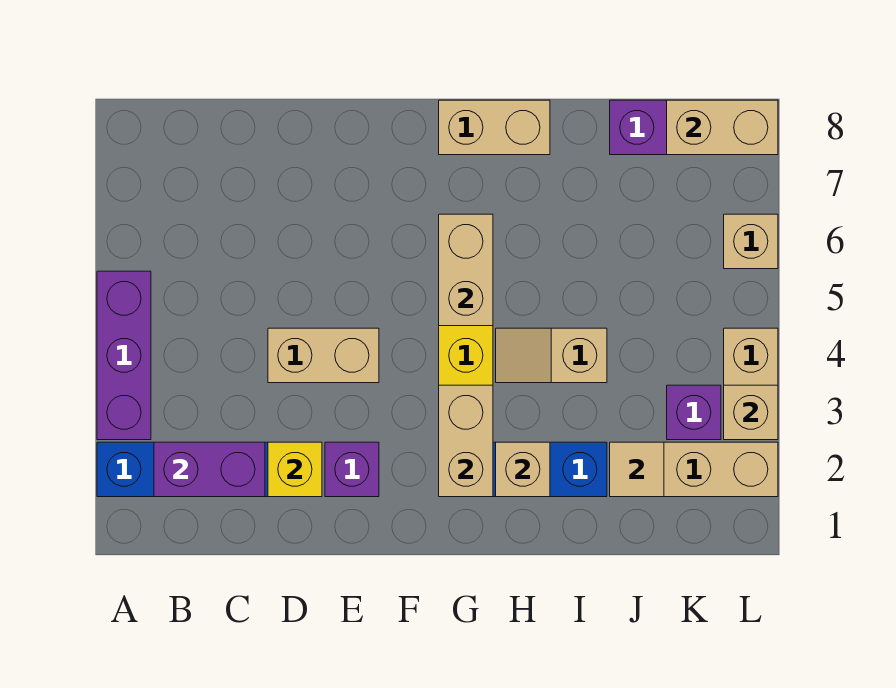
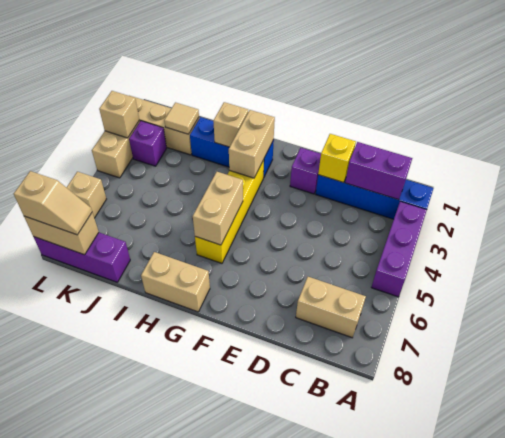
tan brick D4:E4 level 1 -> tan brick B7:C7 level 1
tan slope H4:I4 level 1 top I -> tan slope K8:L8 level 3 top L

